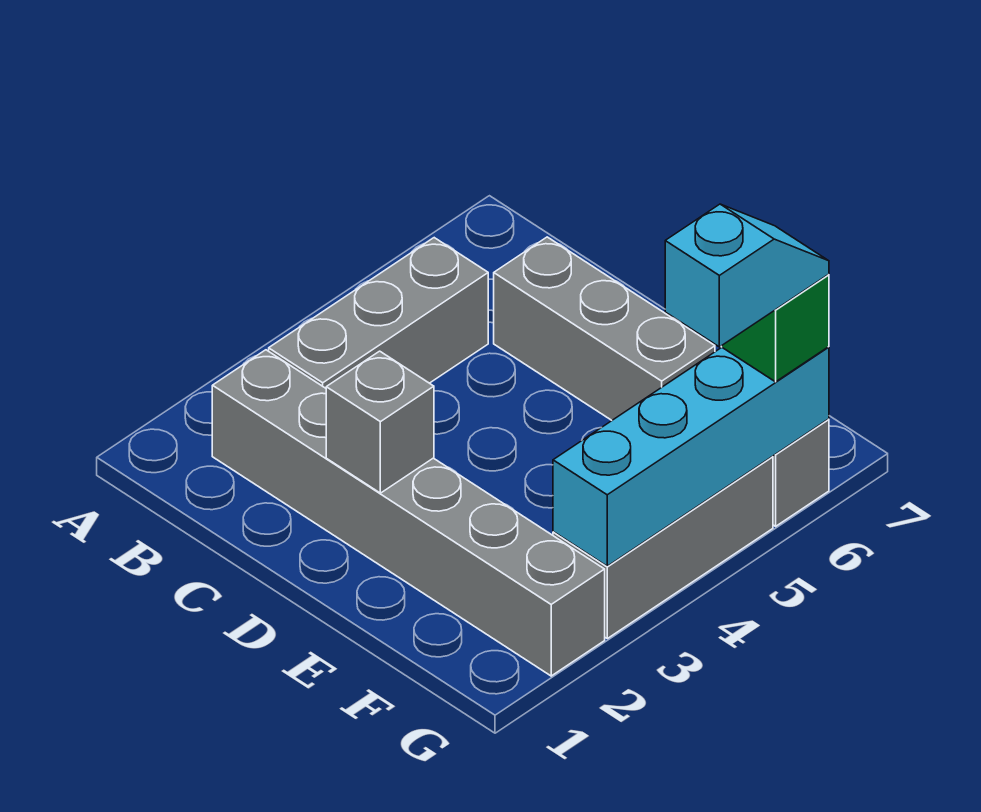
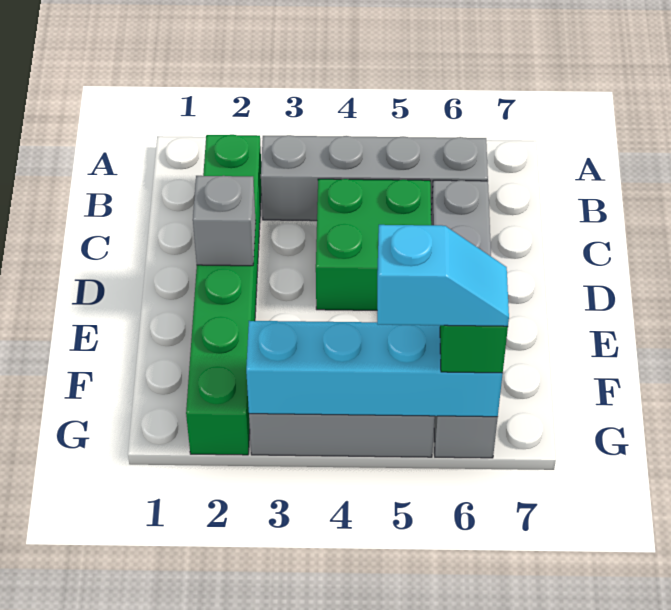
grey brick B2:G2 level 1 -> green brick B2:G2 level 1
grey brick B3:B5 level 1 -> grey brick B3:B6 level 1
none -> green brick C4:D5 level 1

